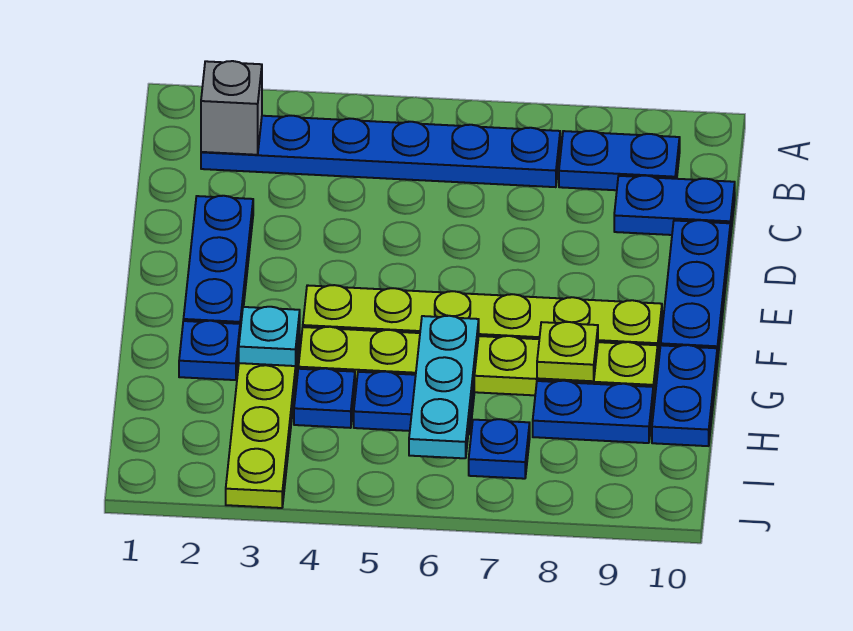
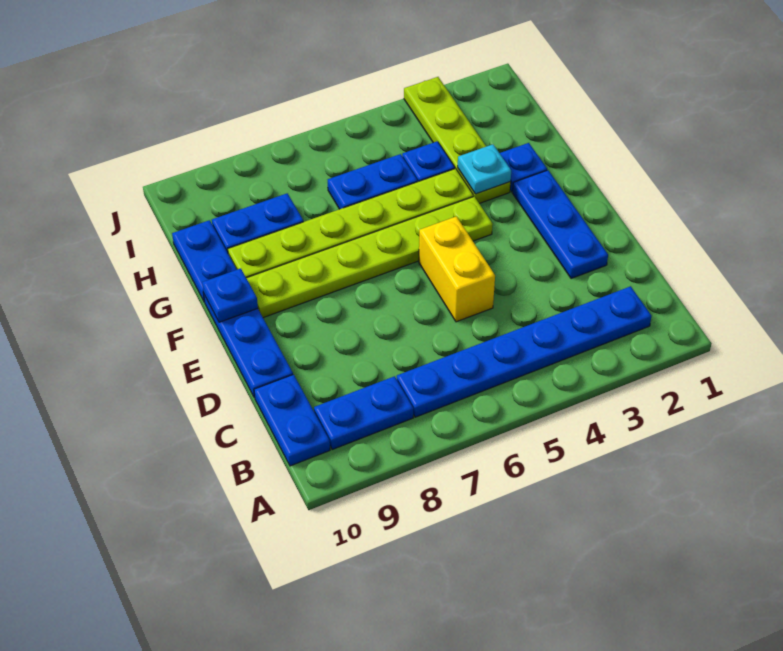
grey brick B2 level 2 -> none
blue plate C9:C10 level 1 -> blue plate B10:C10 level 1
none -> yellow brick D5:E5 level 1
cyan plate G6:I6 level 2 -> none
lime plate G8 level 2 -> none
blue plate I7 level 1 -> blue plate F10 level 2

